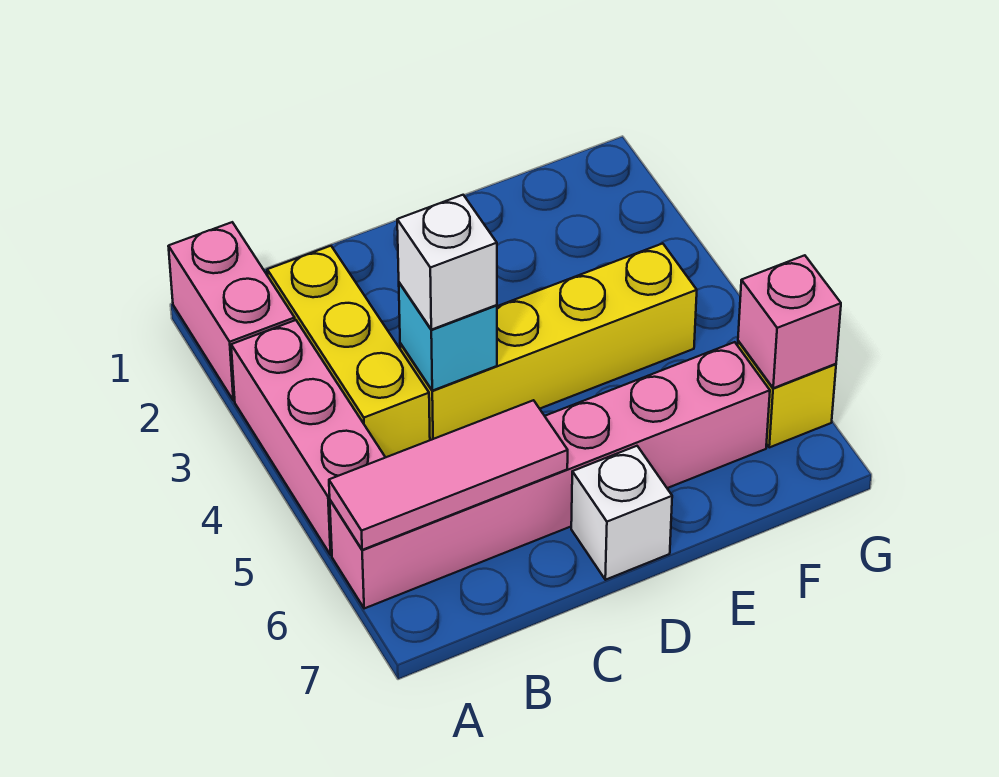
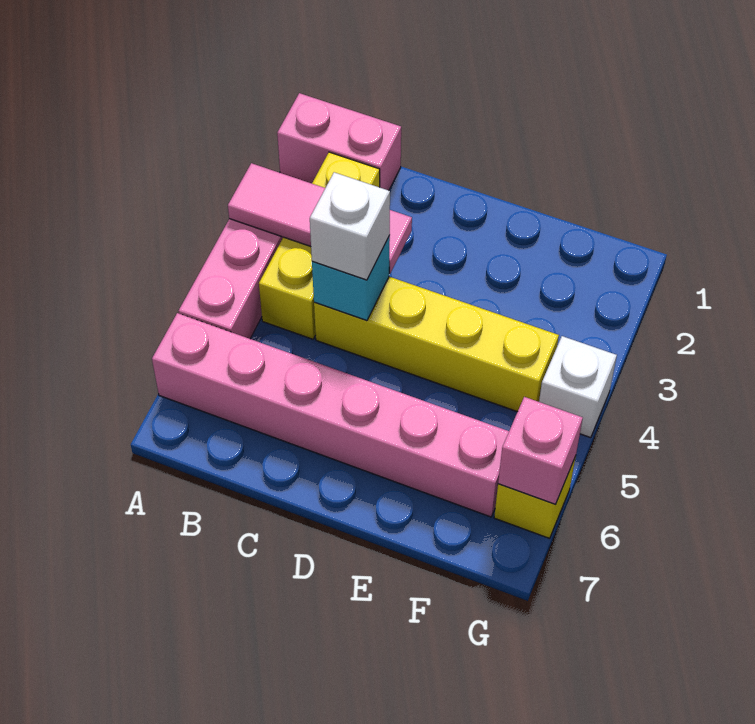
pink brick A1:A2 level 1 -> pink brick A1:B1 level 1
pink tile A6:C6 level 2 -> pink tile A3:C3 level 2
white brick D7 level 1 -> white brick G4 level 1

